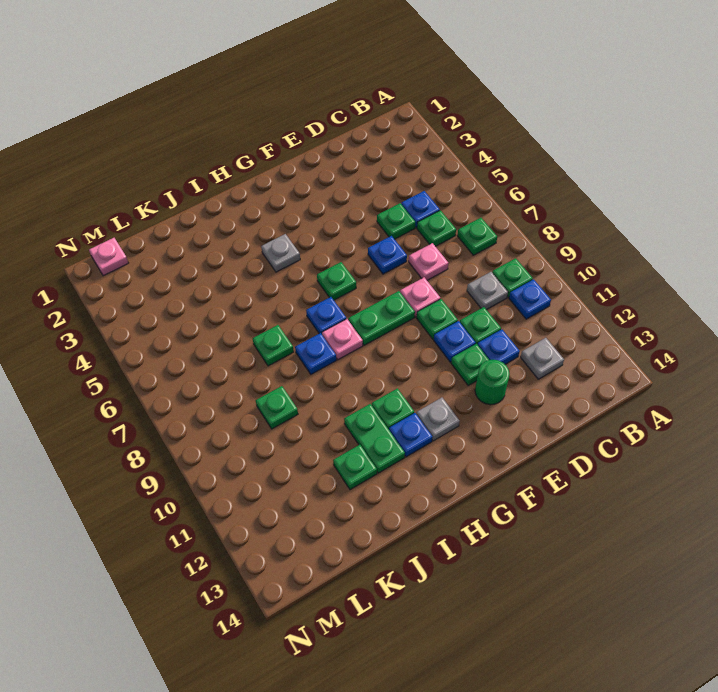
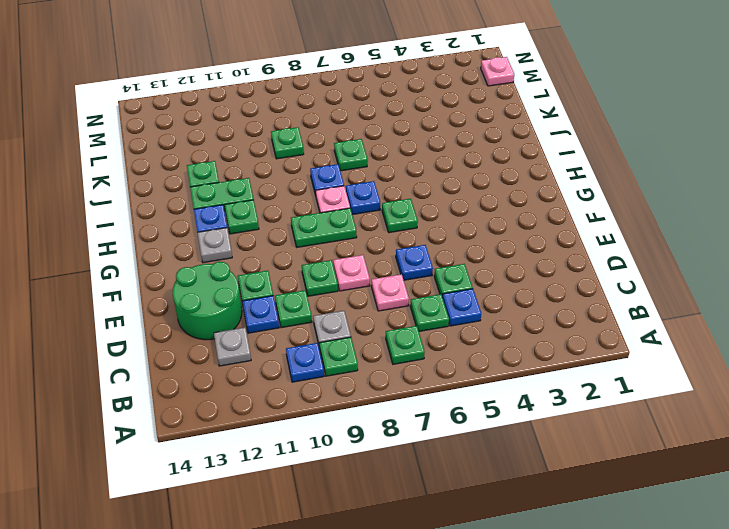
blue plate E10 level 1 -> none
green round brick E12 level 1 -> green round brick D12:E13 level 1
green plate F8:G8 level 1 -> green plate G8:G9 level 1
grey plate H4 level 1 -> none

